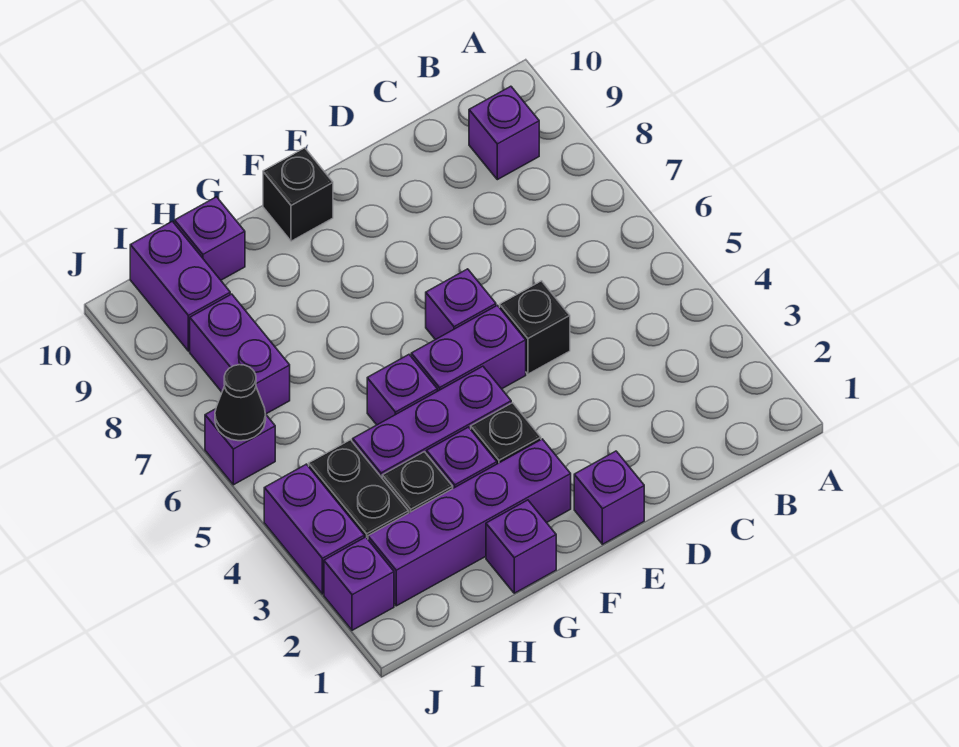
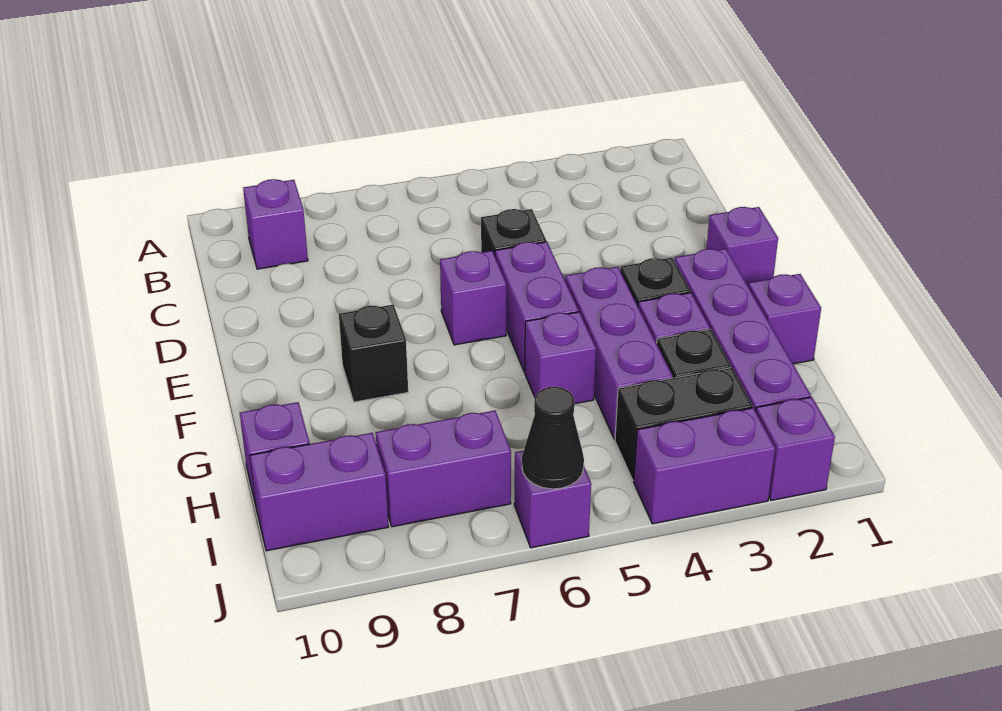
black brick F10 level 1 -> black brick F8 level 1

